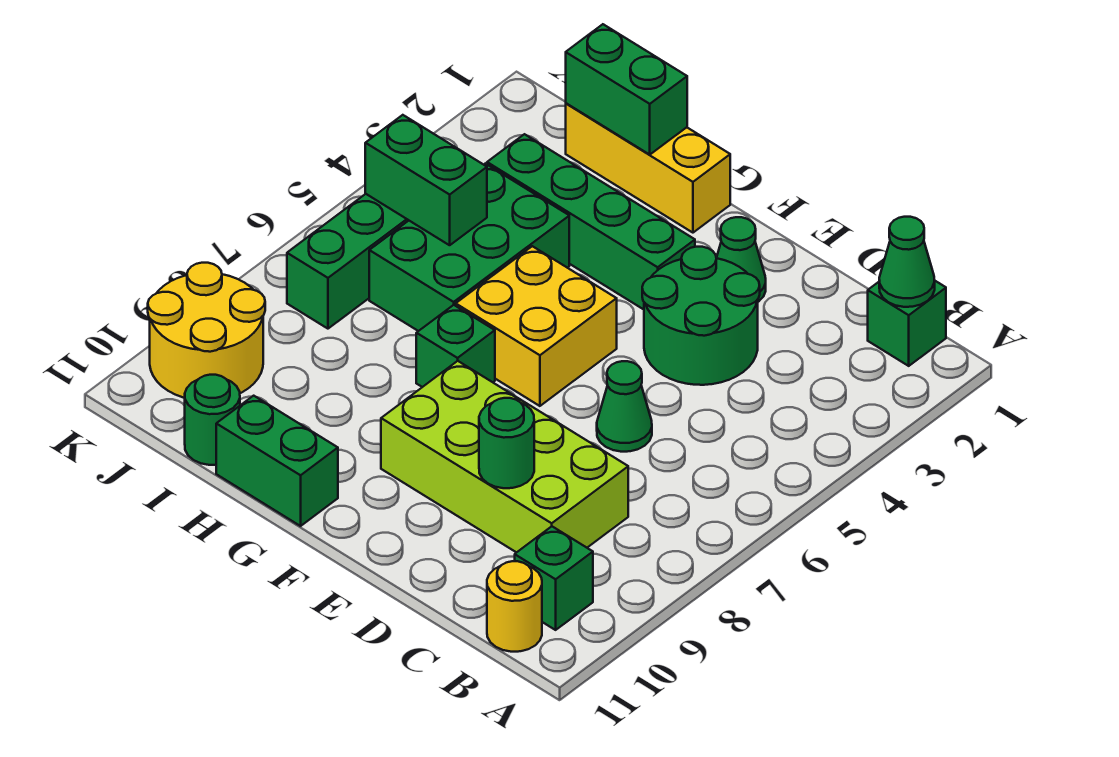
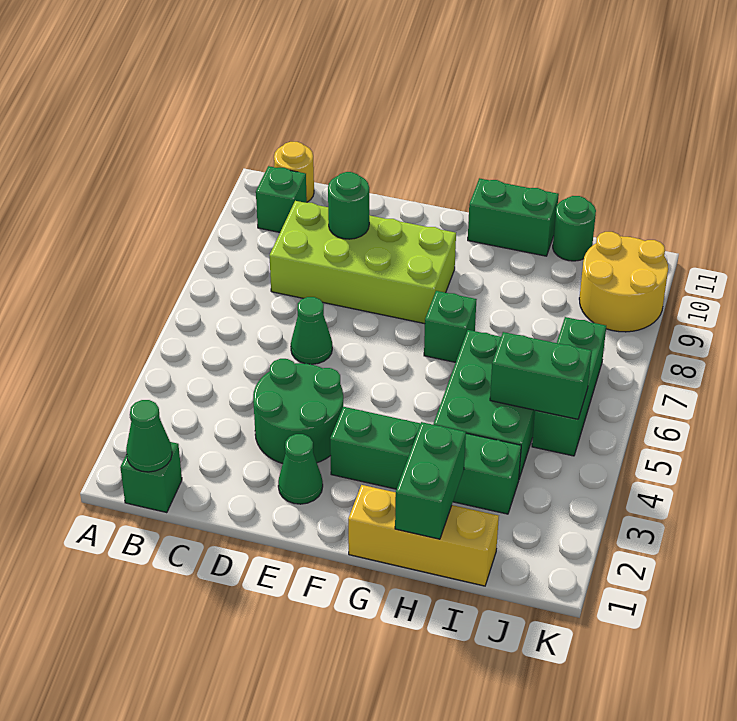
yellow brick F5:G6 level 1 -> none
green brick H1:I1 level 2 -> green brick H1:H2 level 2

